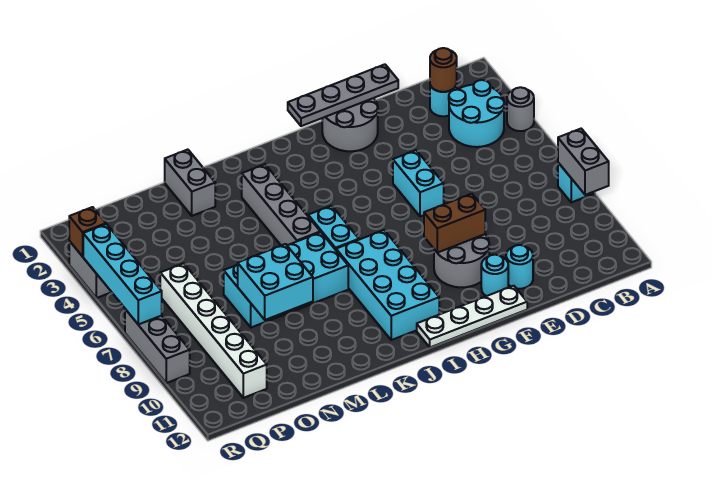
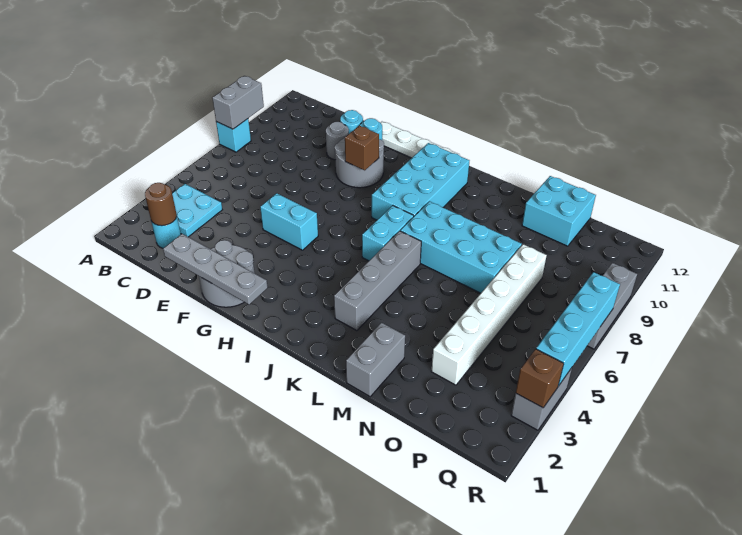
grey round brick A4 level 1 -> grey round brick E10 level 1
cyan round brick B3:C4 level 1 -> cyan plate B3:C4 level 1
cyan brick F5:F6 level 1 -> cyan brick F5:G5 level 1
brown brick F9:G9 level 2 -> brown brick G9 level 2
cyan brick M8:N9 level 2 -> cyan brick N11:O12 level 1
white brick P6:P11 level 1 -> white brick O3:O8 level 1

